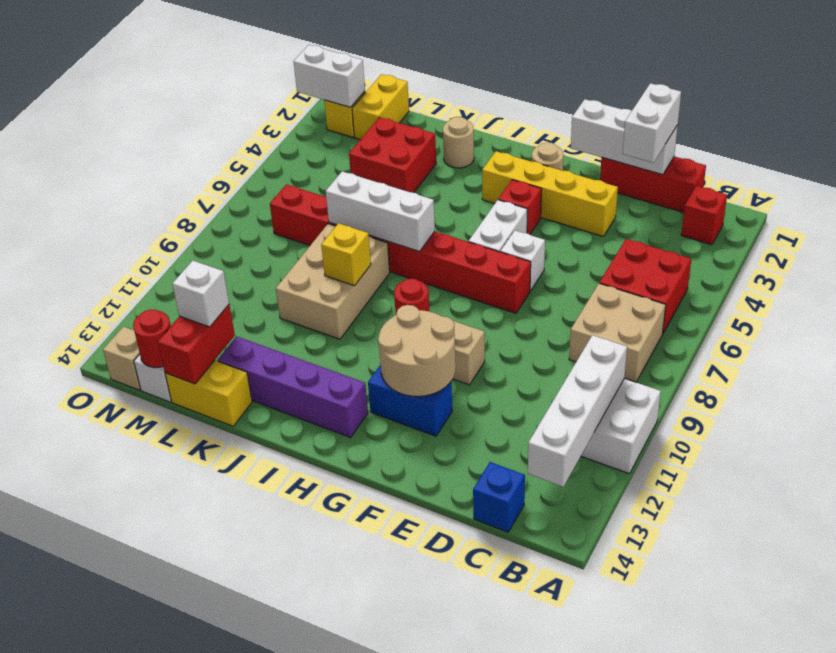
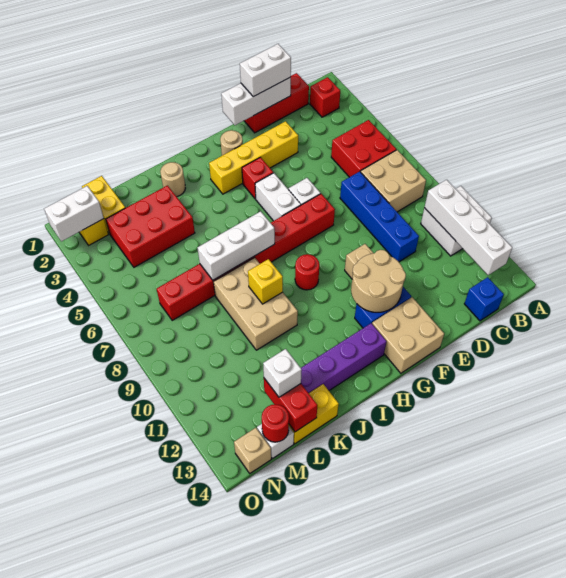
white brick D1:D2 level 3 -> white brick D1:E1 level 3
none -> blue brick D7:D10 level 1
none -> tan brick F13:G14 level 1
red brick K3:L4 level 1 -> red brick K3:M4 level 1

